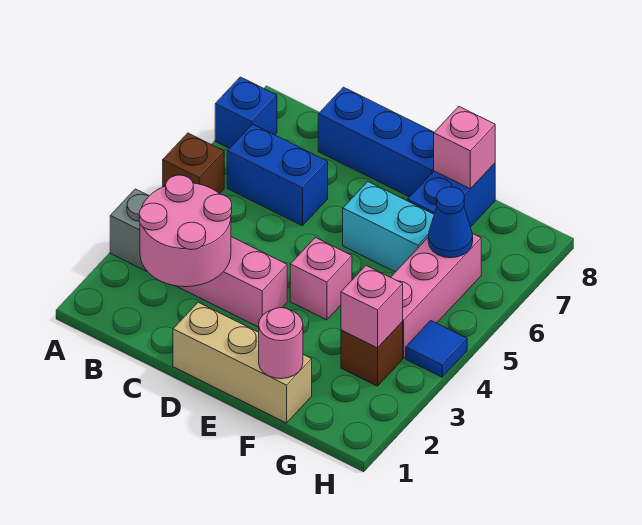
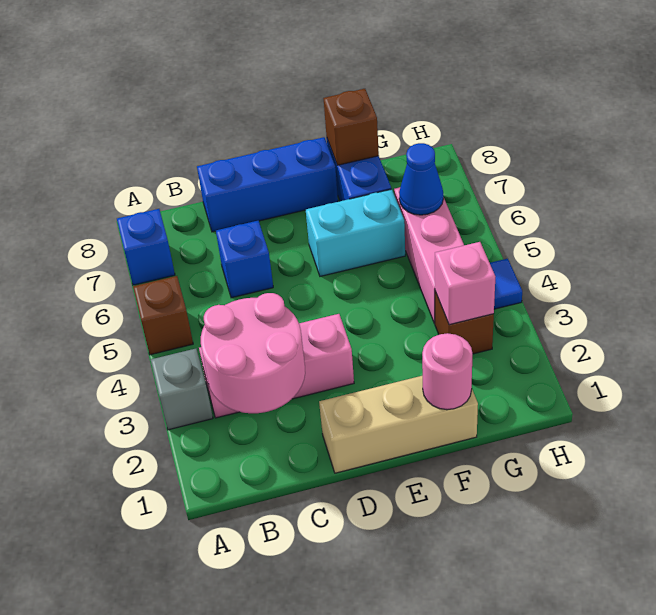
blue brick B6:C6 level 1 -> blue brick C6 level 1
pink brick E4 level 1 -> none
pink brick F8 level 2 -> brown brick F8 level 2

